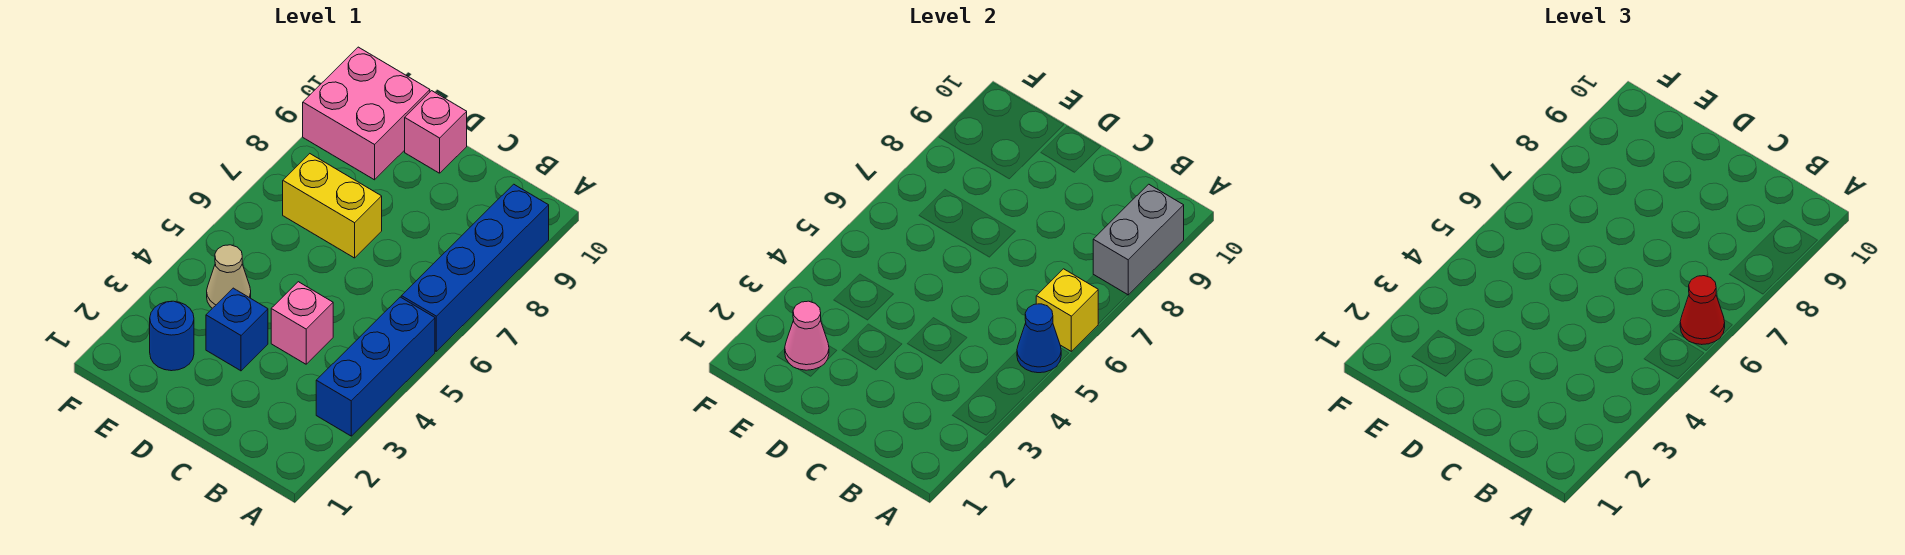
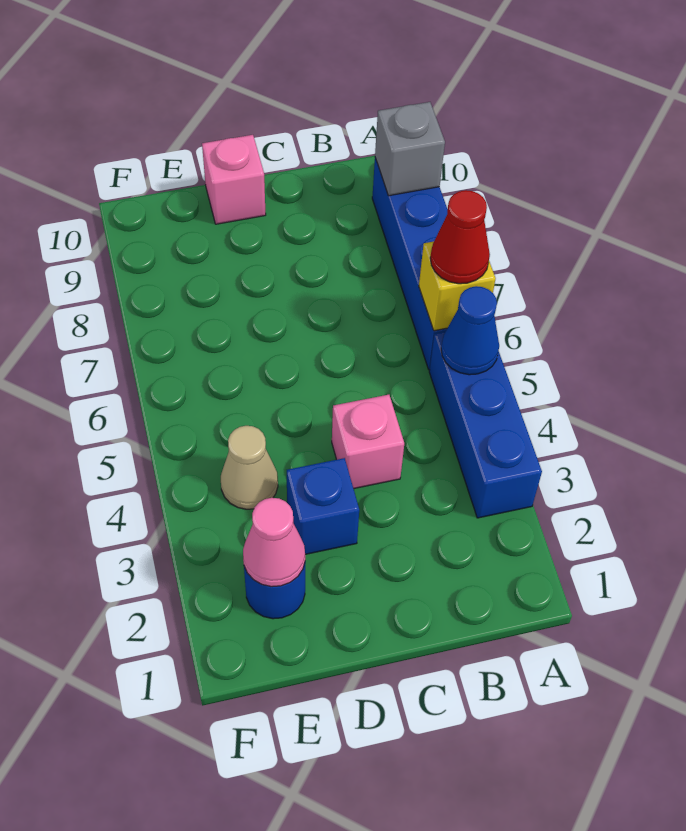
grey brick A8:A9 level 2 -> grey brick A9 level 2
yellow brick D7:E7 level 1 -> none
pink brick E9:F10 level 1 -> none

